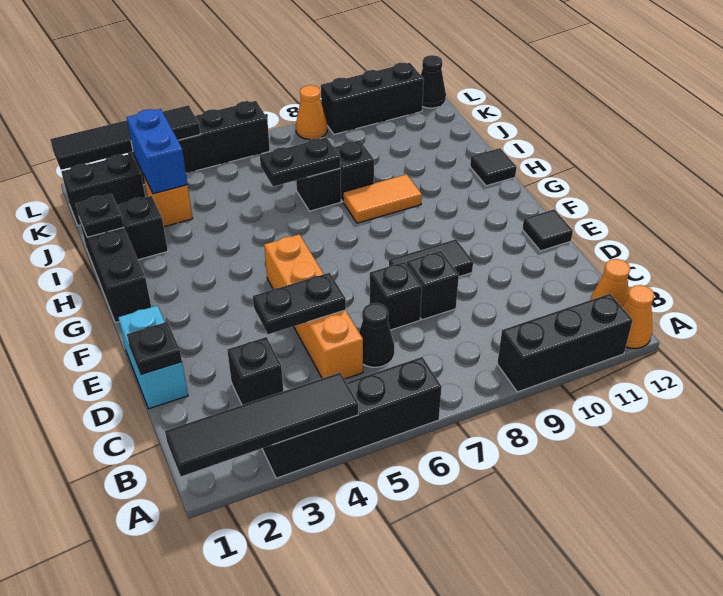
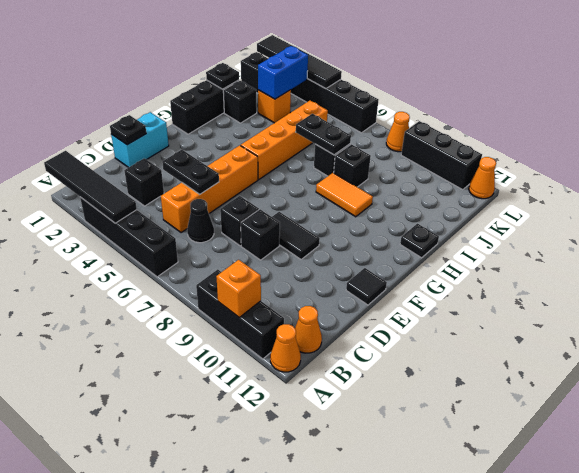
none -> orange brick A10 level 2
none -> orange brick G5:J5 level 1
black tile H12 level 1 -> black plate H12 level 1
black cone L12 level 1 -> orange cone L12 level 1

